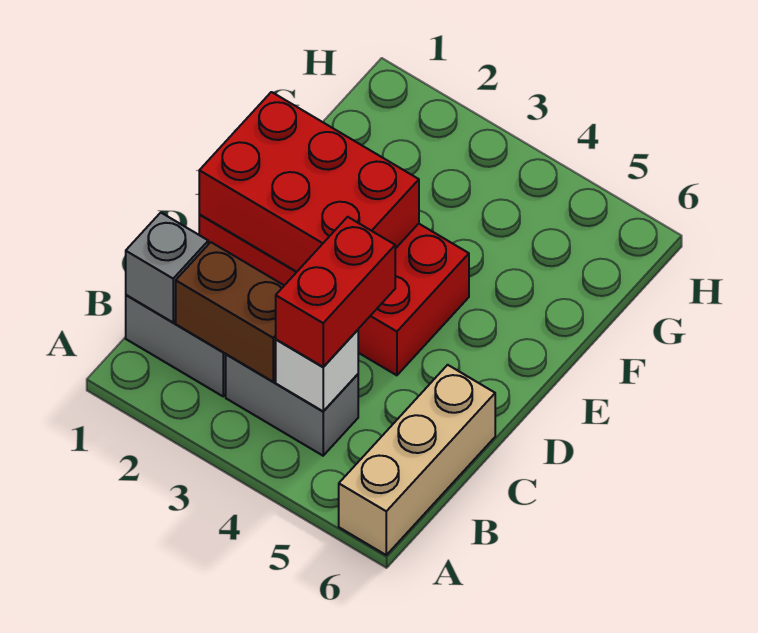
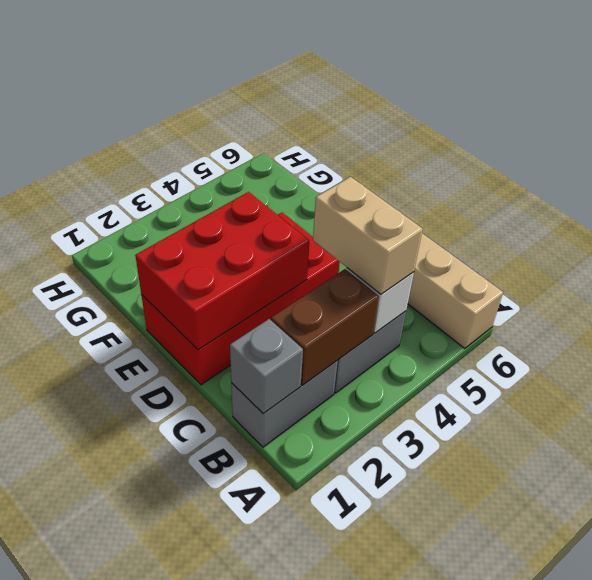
red brick B4:C4 level 3 -> tan brick B4:C4 level 3

